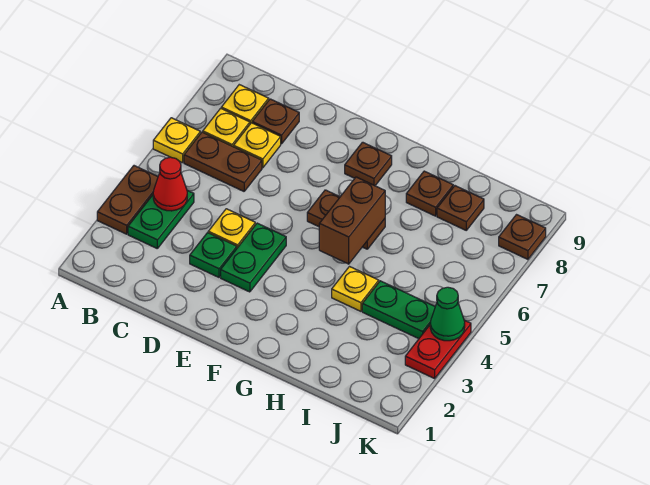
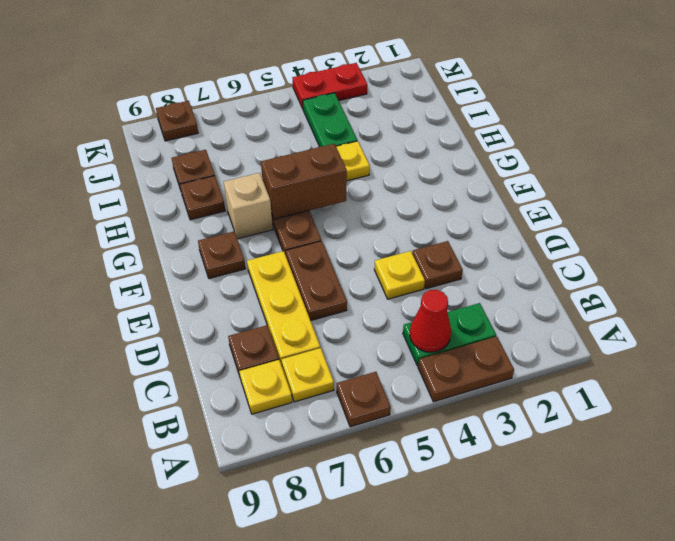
yellow plate A6 level 1 -> brown plate A6 level 1
brown plate B6:C6 level 1 -> brown plate D6:E6 level 1
yellow plate C7 level 1 -> yellow plate C7:E7 level 1
green plate D3 level 1 -> brown plate D3 level 1
green plate E3:E4 level 1 -> none
none -> tan brick G7 level 1
green cone K4 level 2 -> none

